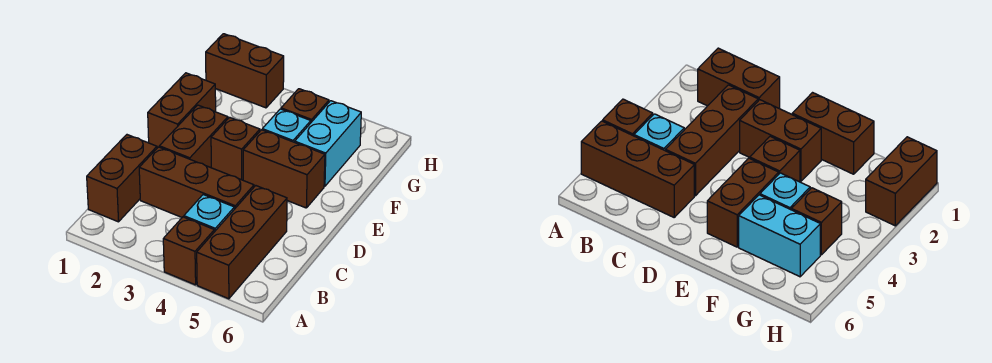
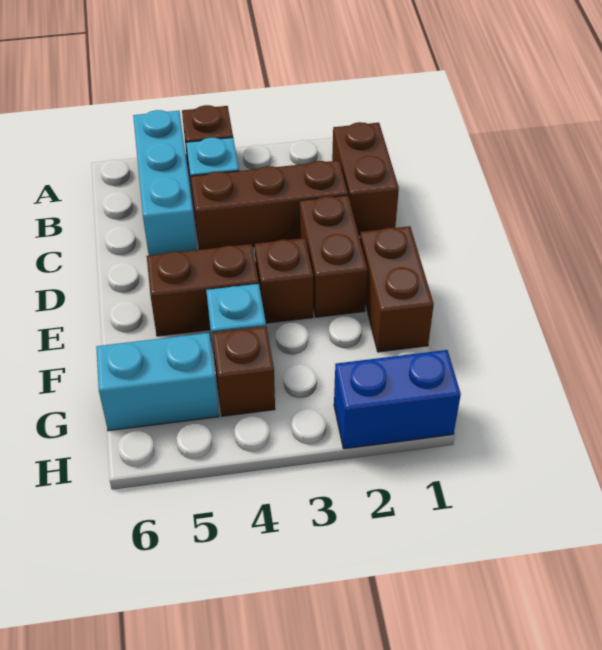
brown brick A5:C5 level 1 -> cyan brick A5:C5 level 1
cyan brick F5:G5 level 1 -> cyan brick G5:G6 level 1
brown brick H1:H2 level 1 -> blue brick H1:H2 level 1

